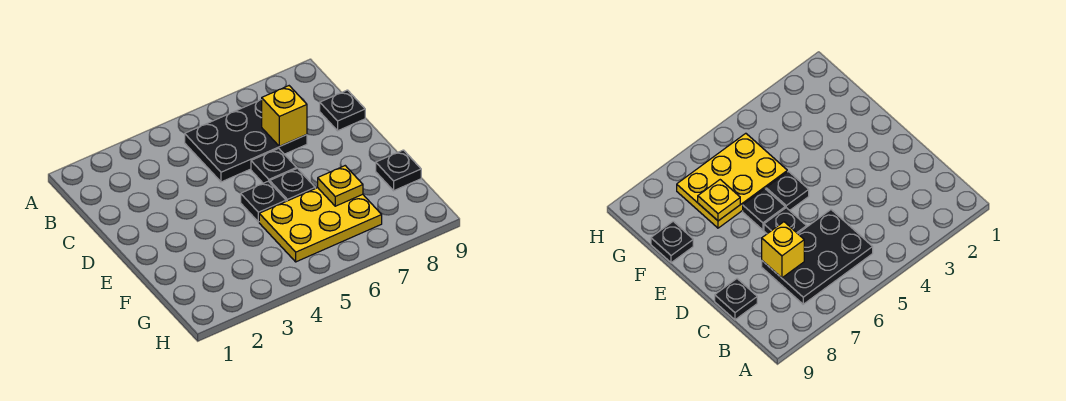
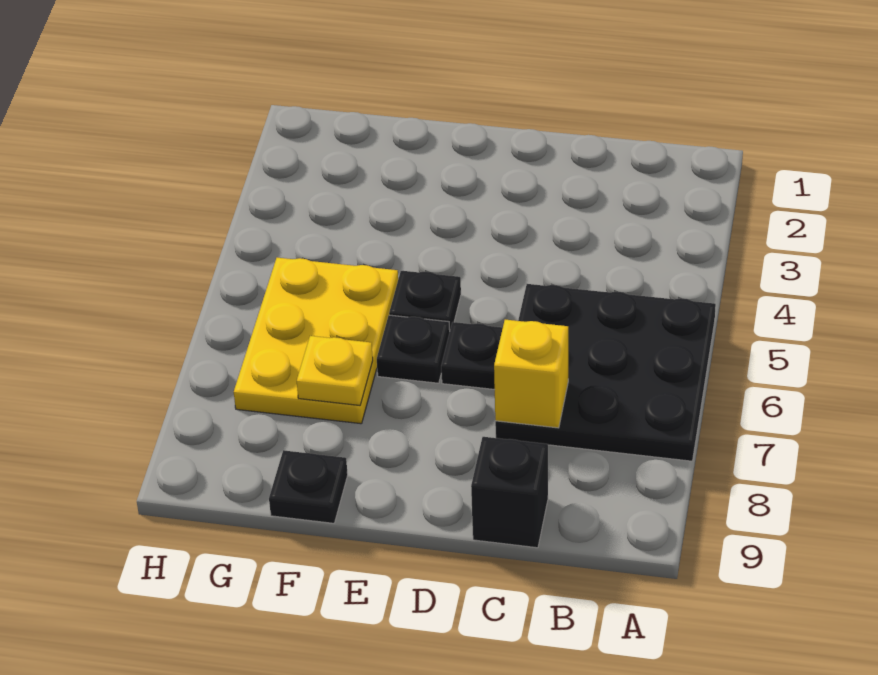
black plate B5:C7 level 1 -> black plate A5:C7 level 1
black plate C9 level 1 -> black brick C9 level 1

